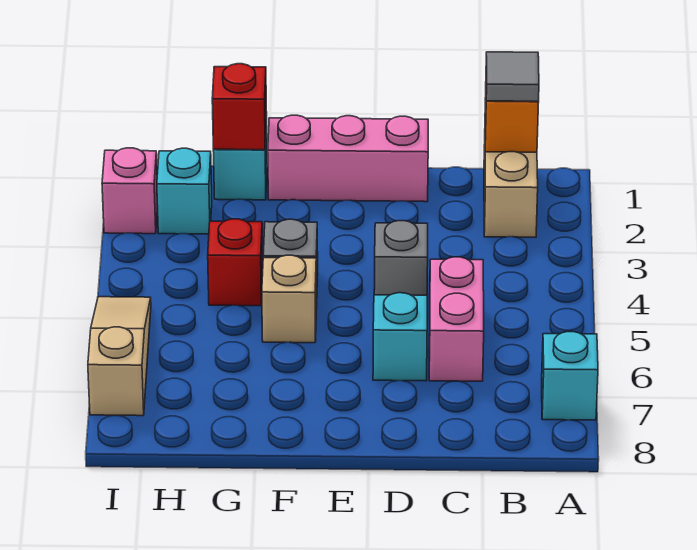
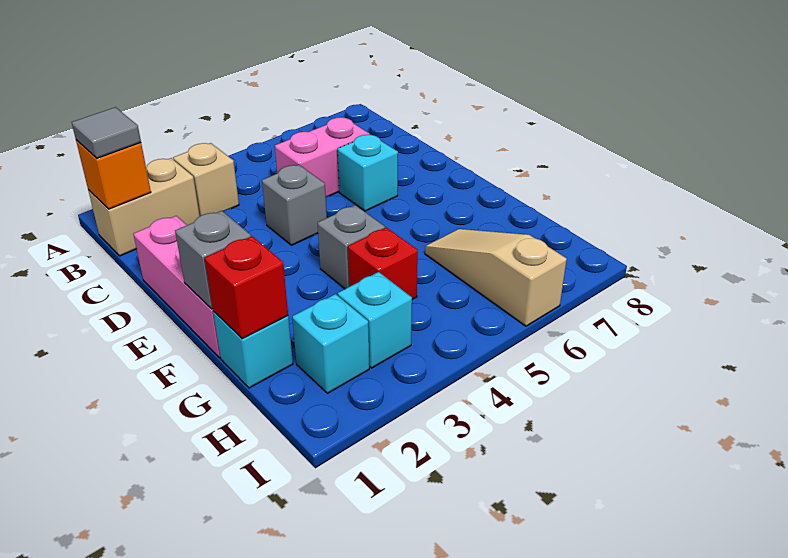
cyan brick A7 level 1 -> cyan brick H3 level 1
none -> grey brick F1 level 2
tan brick F5 level 1 -> tan brick B3 level 1
pink brick I2 level 1 -> none
tan slope I5:I7 level 1 top 7 -> tan slope G6:I6 level 1 top I

